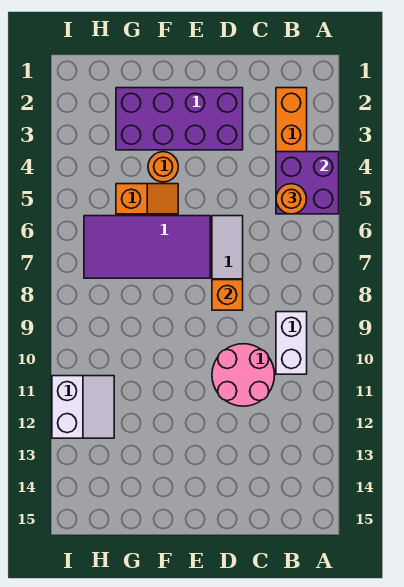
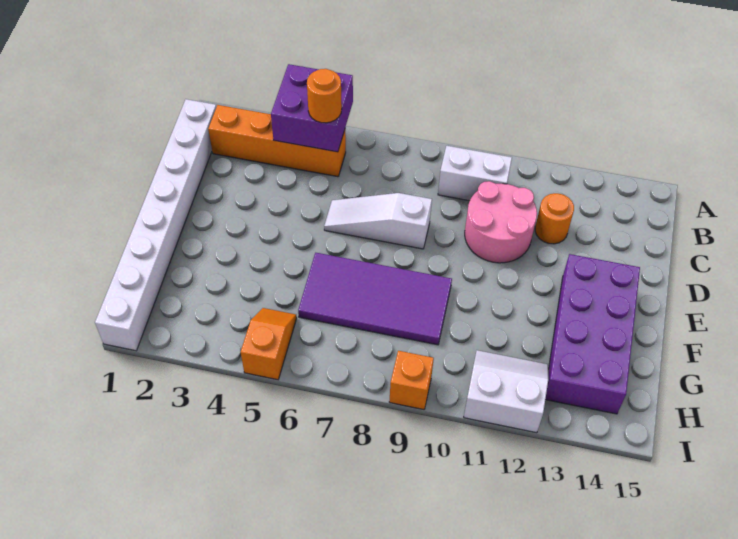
none -> white brick B1:I1 level 1
purple brick D2:G3 level 1 -> purple brick E13:H14 level 1
orange brick D8 level 2 -> orange brick I9 level 1
purple tile E6:H7 level 1 -> purple tile F6:G9 level 1
orange round brick F4 level 1 -> orange round brick C12 level 1
orange slope F5:G5 level 1 top G -> orange slope H5:I5 level 1 top I

